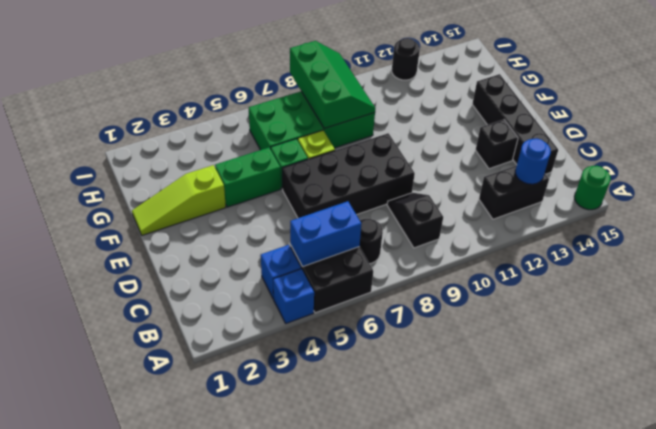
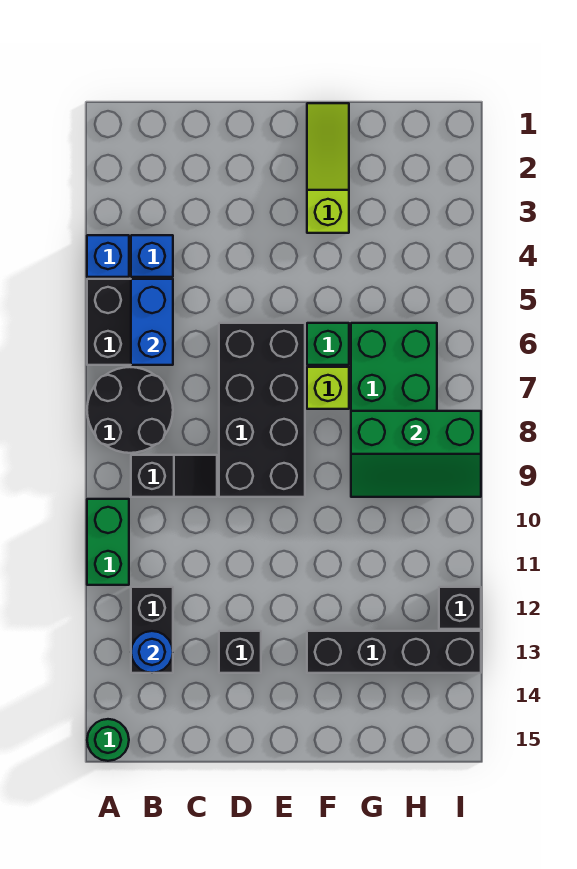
black round brick B7 level 1 -> black round brick A7:B8 level 1
black brick C14:F14 level 1 -> black brick F13:I13 level 1
green brick F4:F5 level 1 -> green brick A10:A11 level 1
black round brick I12 level 1 -> black brick I12 level 1

